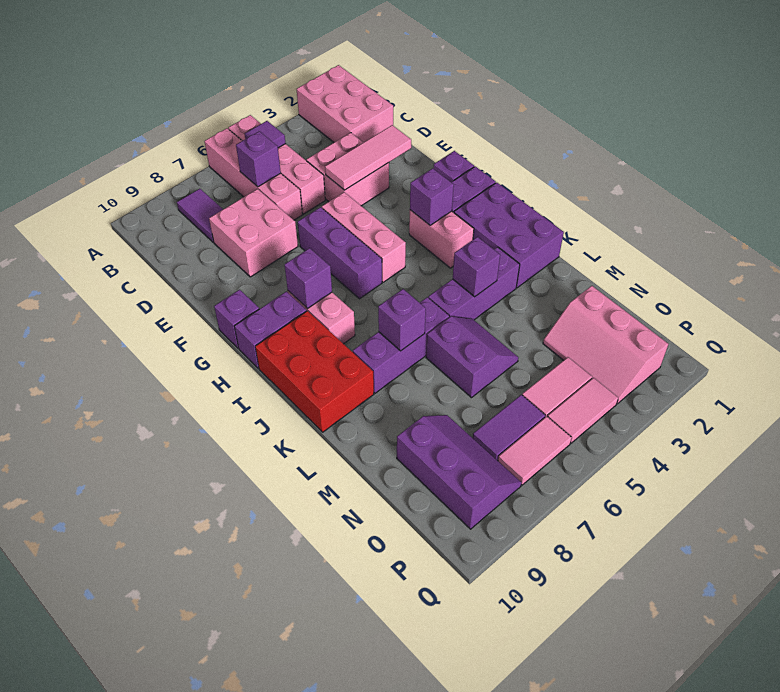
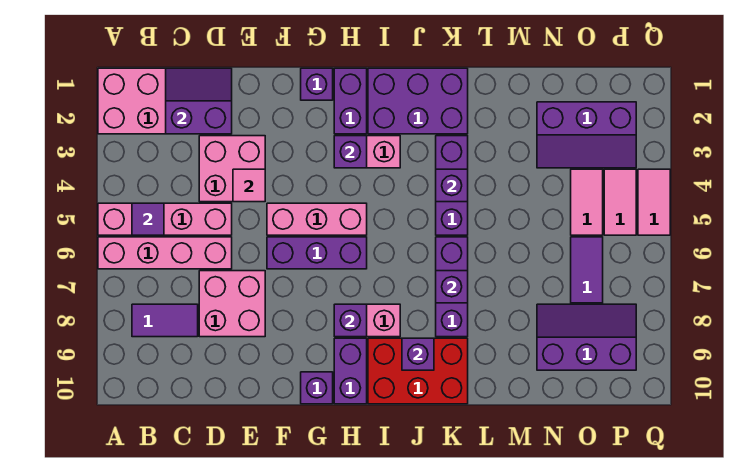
purple brick C6 level 2 -> purple brick J9 level 2
pink tile E2:E4 level 2 -> pink tile E4 level 2
purple slope L5:M6 level 1 top 6 -> purple slope C1:D2 level 2 top 2
pink slope N2:P3 level 1 top 2 -> purple slope N2:P3 level 1 top 2
pink tile P6:P7 level 1 -> pink tile Q4:Q5 level 1

